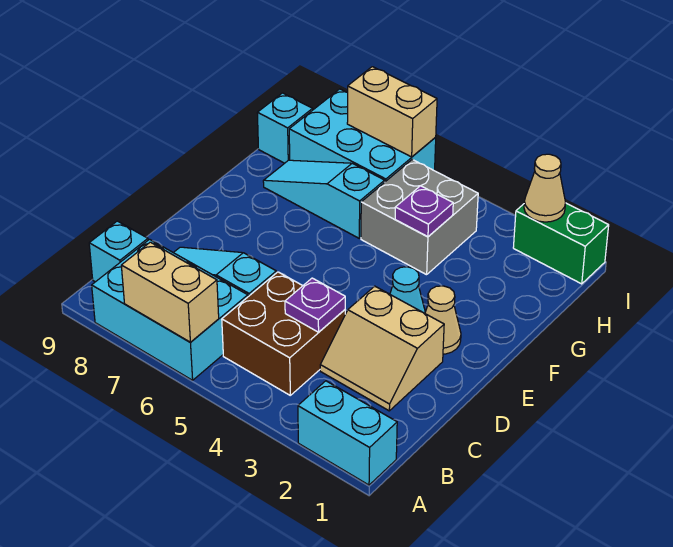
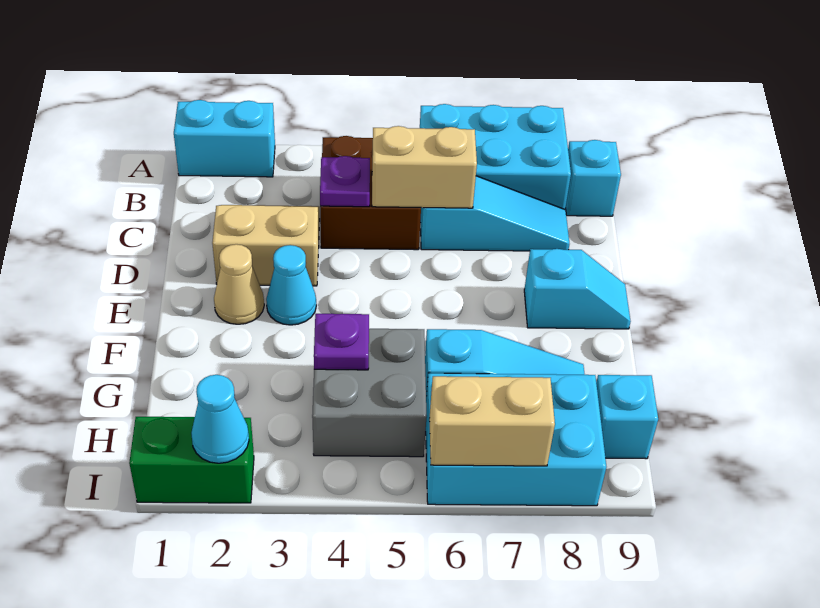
tan brick A6:A7 level 2 -> tan brick C5:C6 level 2
none -> cyan slope E8:E9 level 1 top 8
tan cone I2 level 2 -> cyan cone I2 level 2

